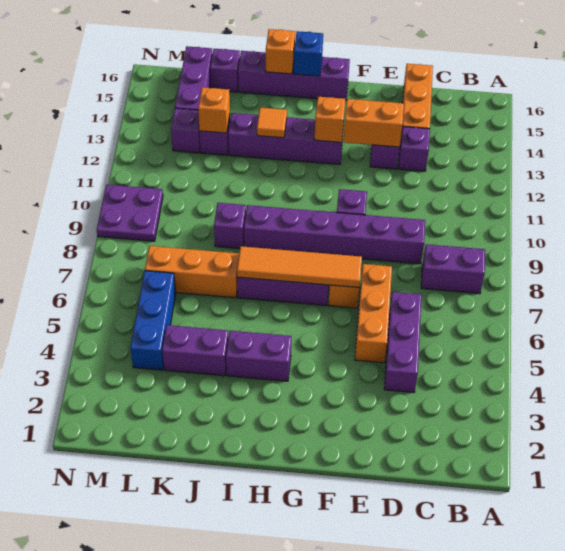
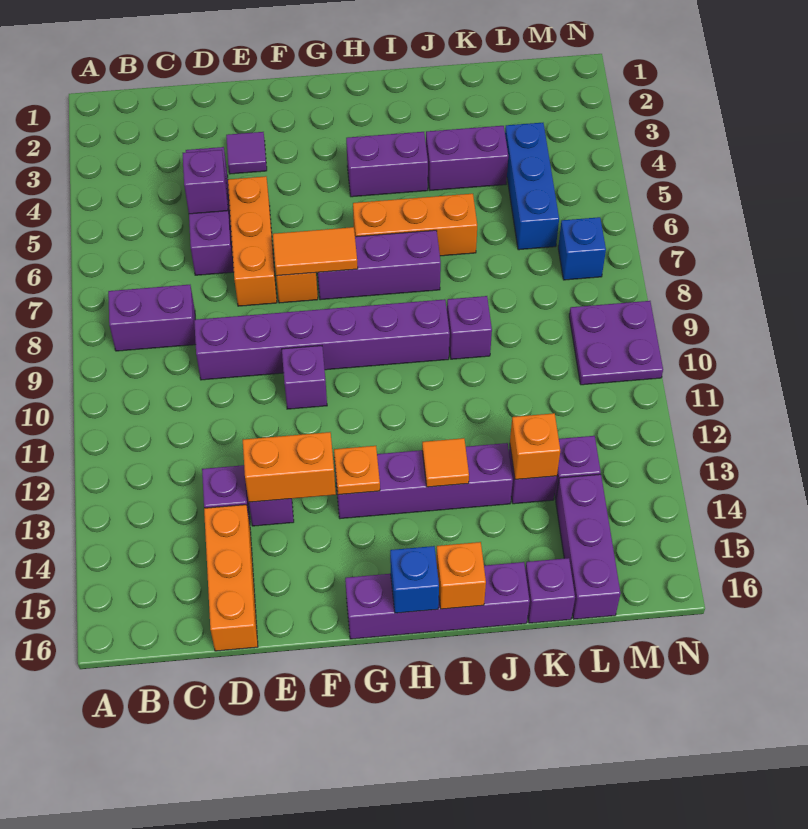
none -> purple brick D5 level 2
none -> purple tile E3 level 1
orange tile F7:I7 level 2 -> orange tile F7:G7 level 2
orange brick G13 level 2 -> orange plate G13 level 2
orange brick J7:L7 level 1 -> orange brick H6:J6 level 1
none -> blue brick M7 level 1

